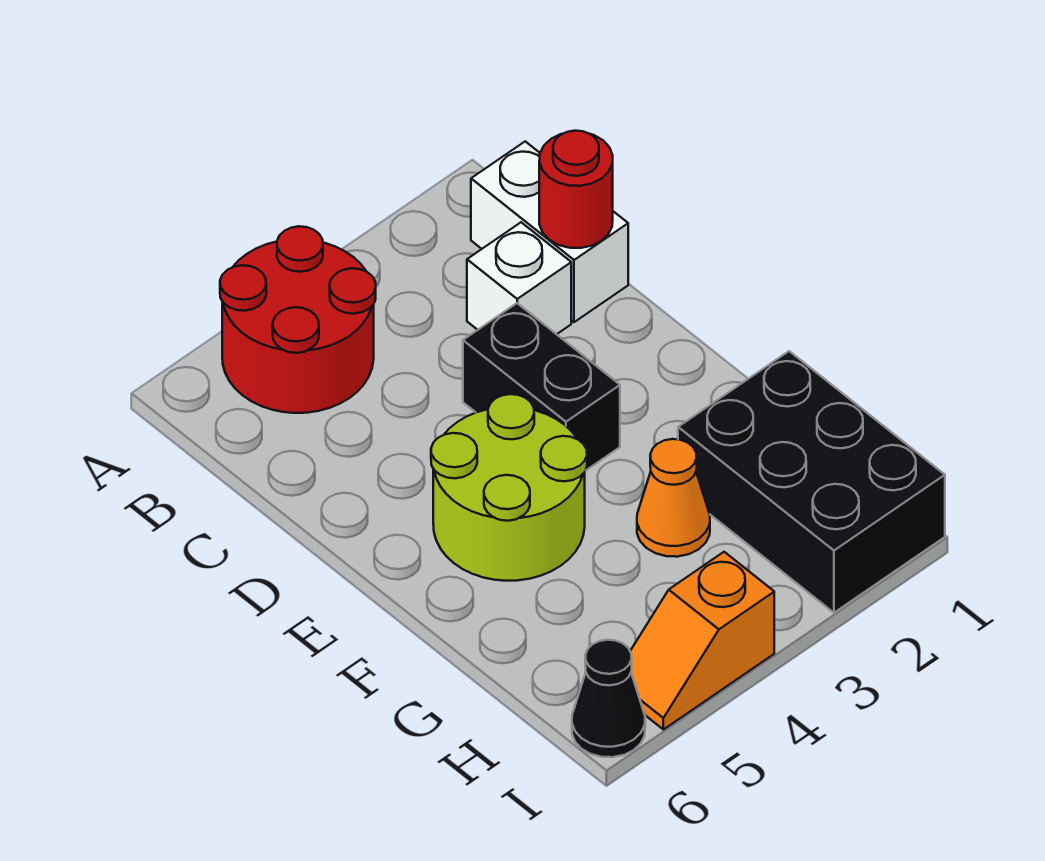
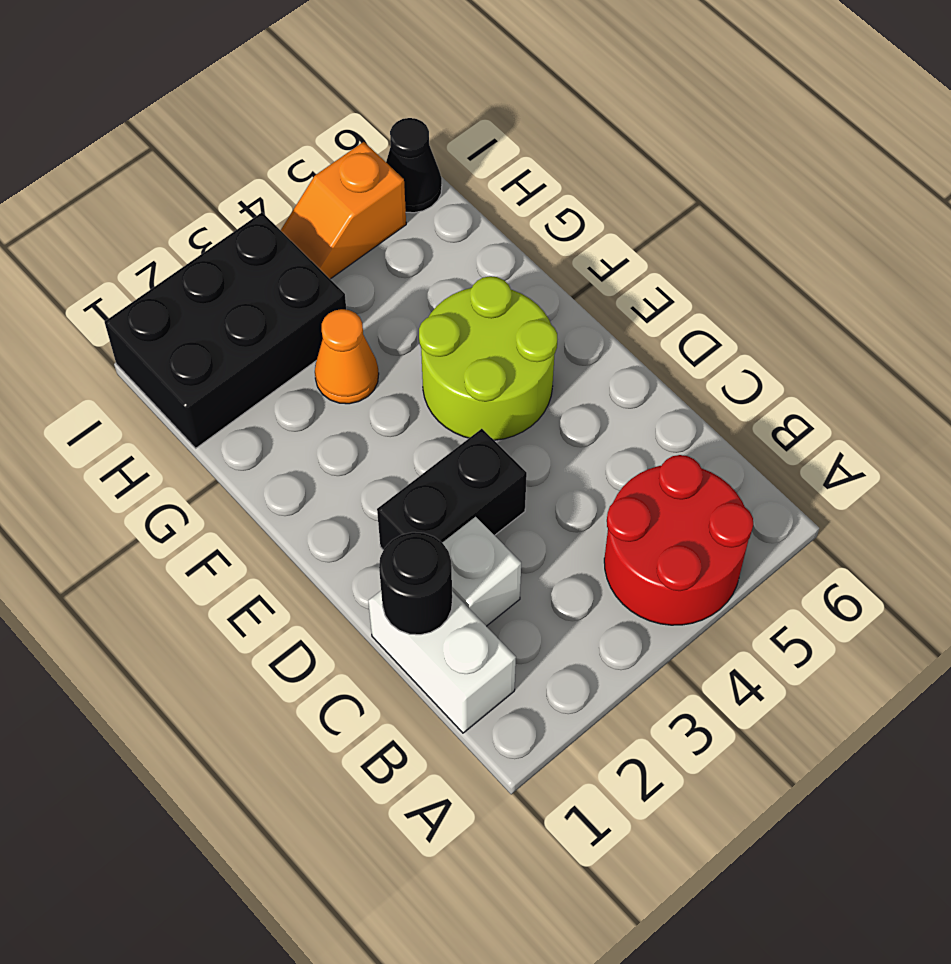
red round brick C1 level 2 -> black round brick C1 level 2
black brick D3:E3 level 1 -> black brick D2:D3 level 1
black brick G1:I2 level 1 -> black brick H1:I3 level 1
orange slope I4:I5 level 1 top 4 -> orange slope I4:I5 level 1 top 5

